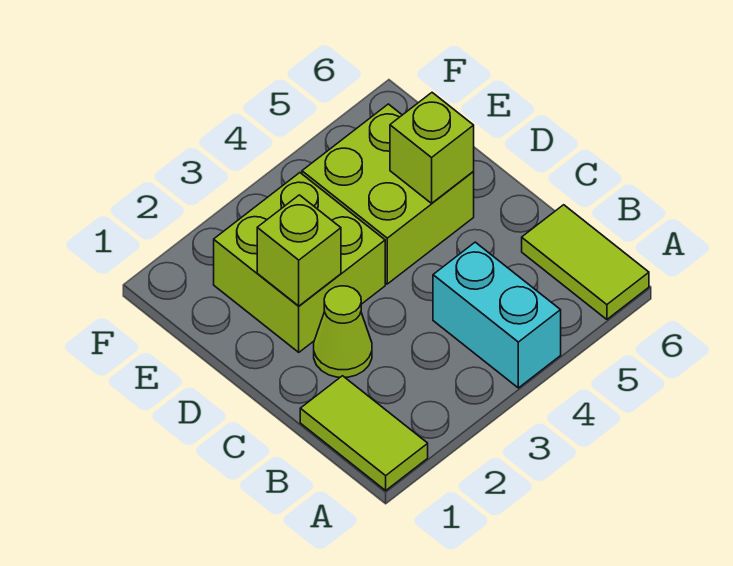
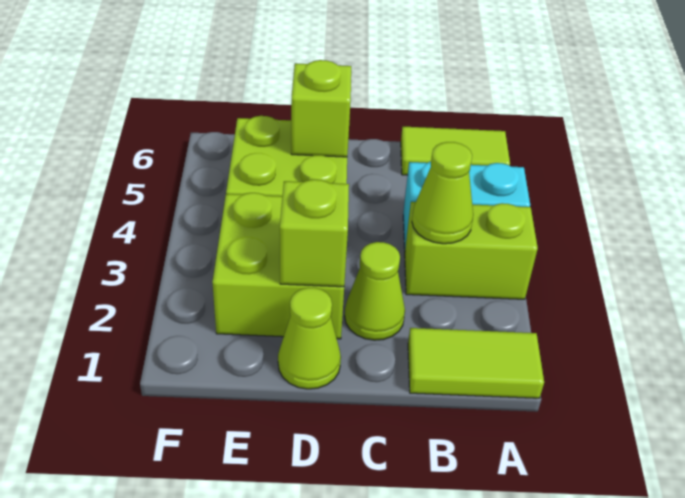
none -> lime brick A3:B3 level 1
none -> lime cone B3 level 2
none -> lime cone D1 level 1

